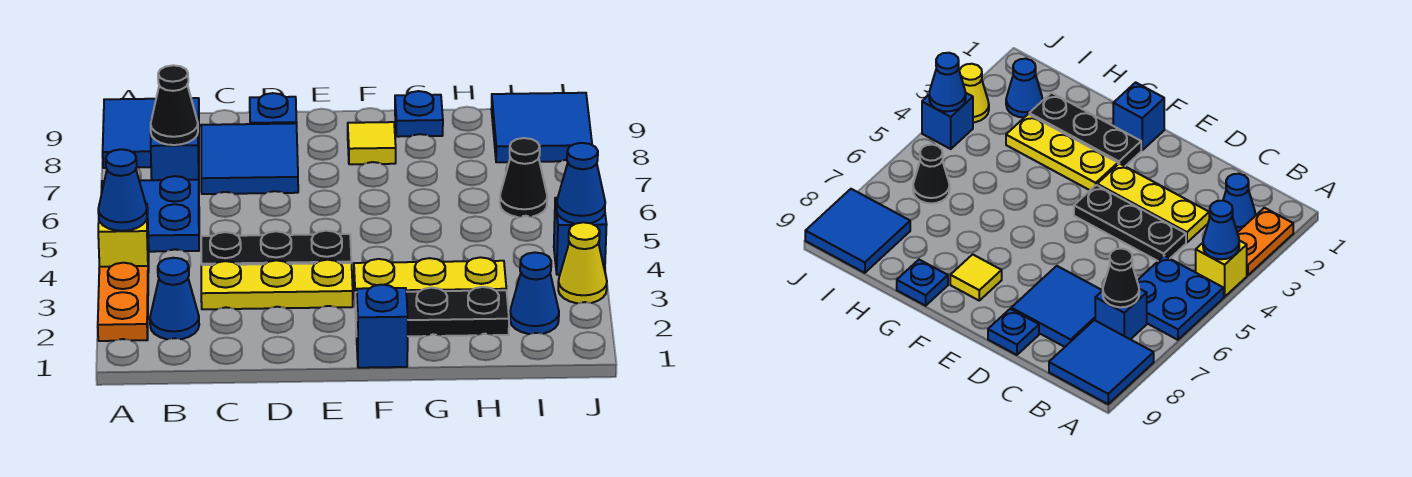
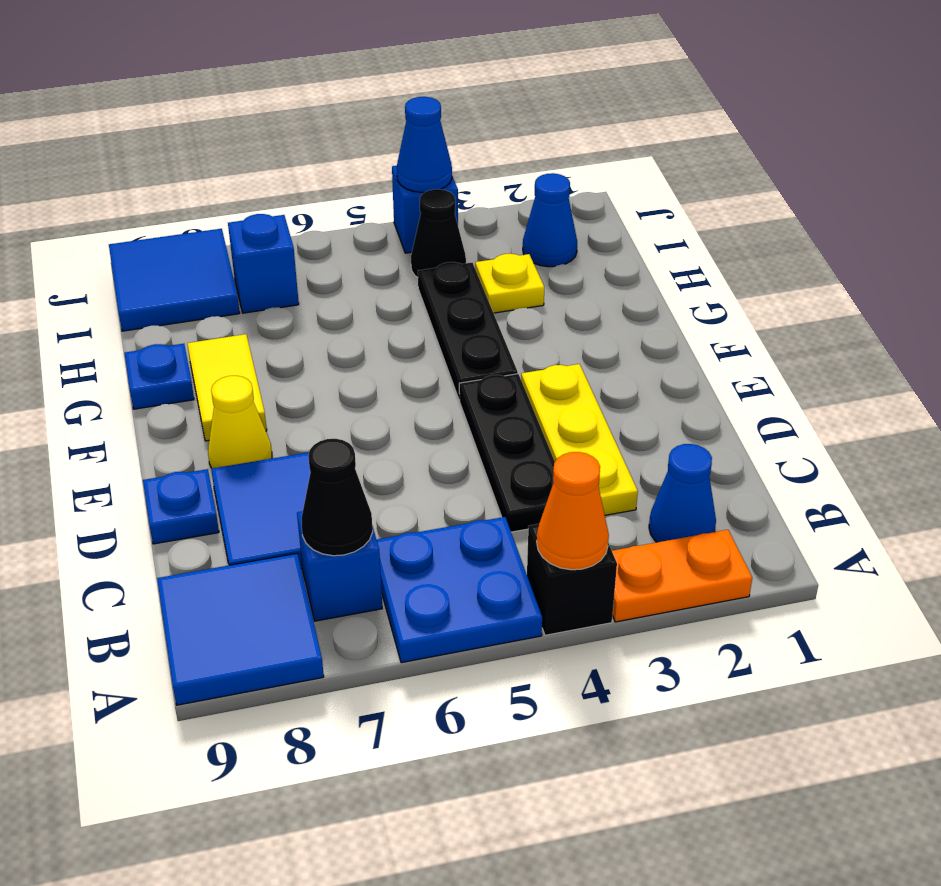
yellow brick A4 level 1 -> black brick A4 level 1
blue cone A4 level 2 -> orange cone A4 level 2
blue brick F1 level 1 -> blue brick I7 level 1
black plate F2:H2 level 1 -> black plate F4:H4 level 1
yellow plate F3:H3 level 1 -> yellow plate H3 level 1
yellow tile F8 level 1 -> yellow tile F8:G8 level 1
black cone I6 level 1 -> black cone I4 level 1
yellow cone J3 level 1 -> yellow cone E8 level 1

